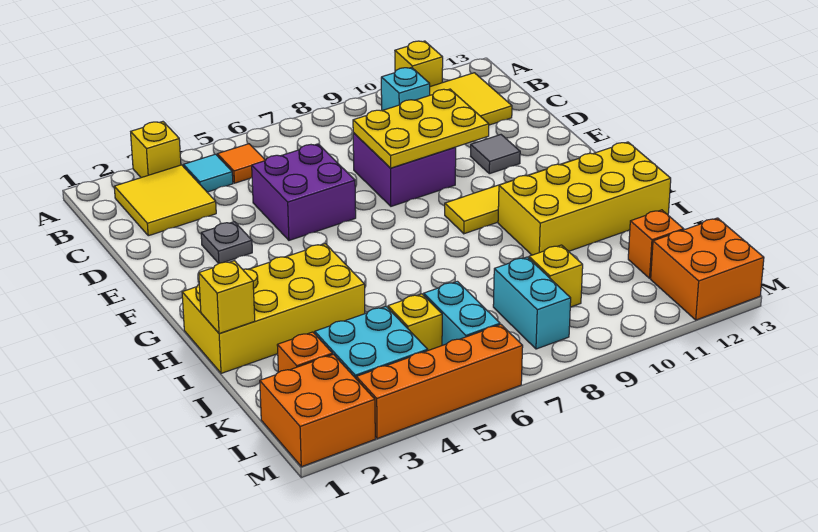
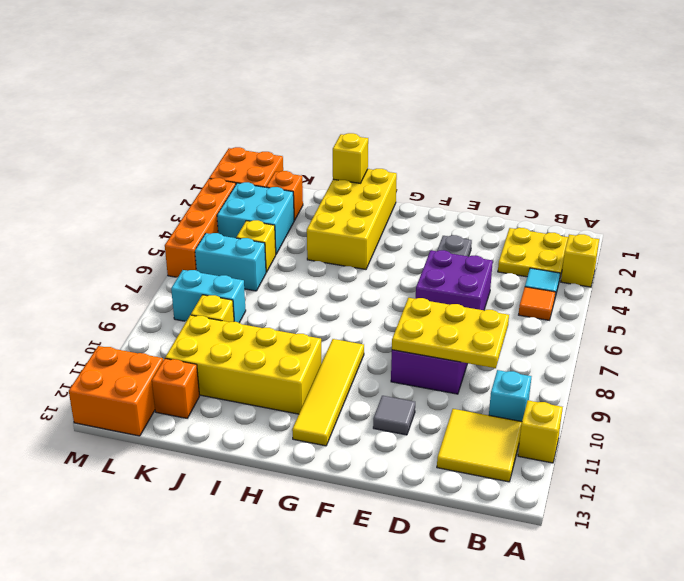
yellow tile B2:C3 level 1 -> yellow plate B2:C3 level 1
yellow plate D8:E10 level 2 -> yellow plate C8:E9 level 2
yellow brick H10:I13 level 1 -> yellow brick H10:K11 level 1

